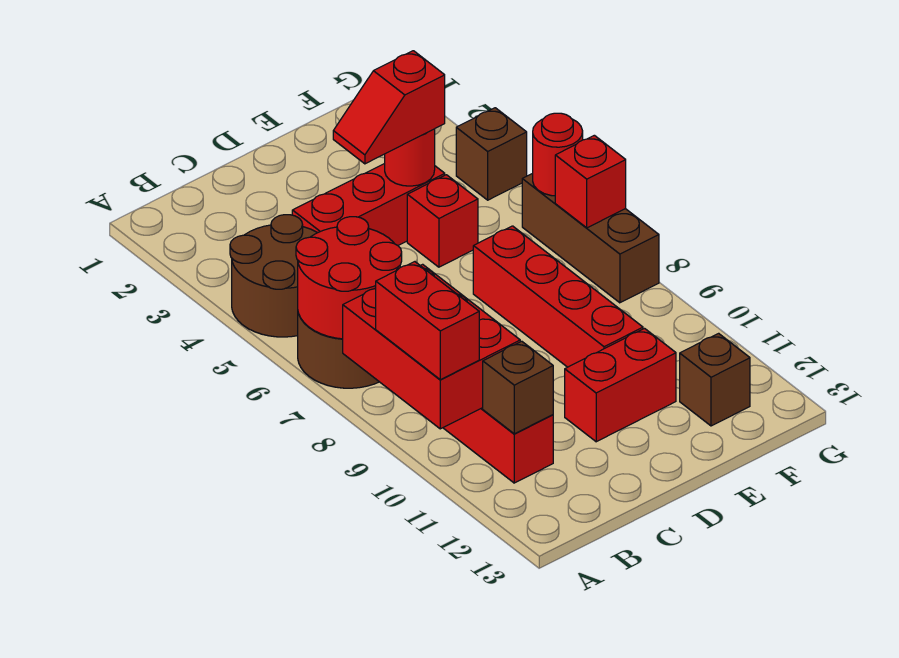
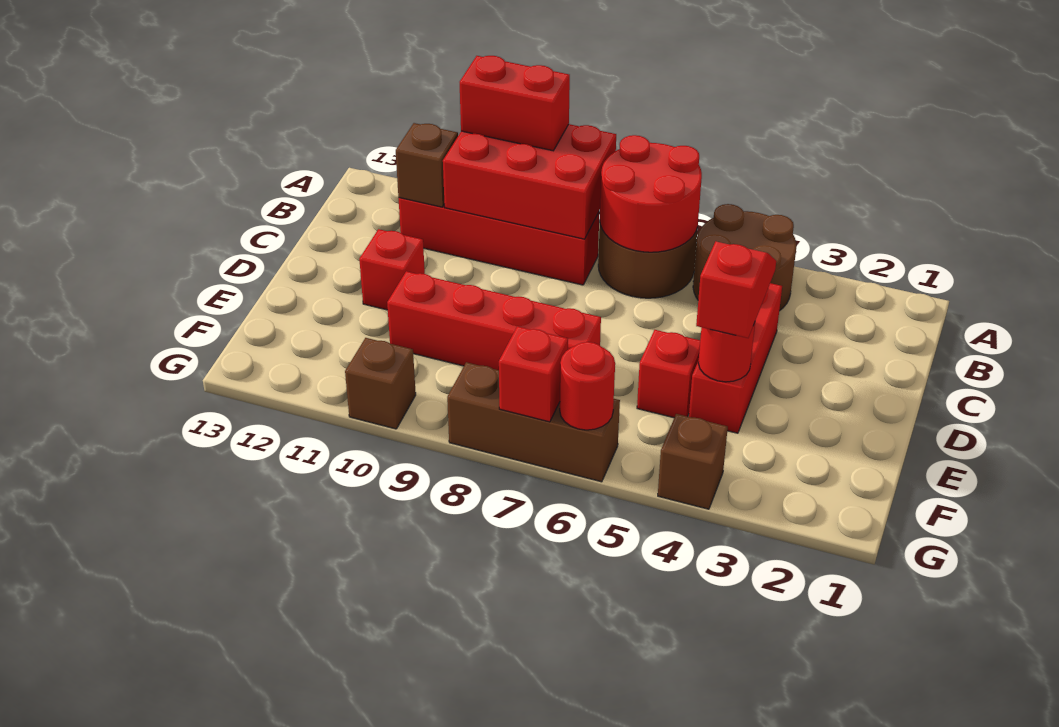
red brick D11:E11 level 1 -> red brick D11 level 1
brown brick F12 level 1 -> brown brick G10 level 1

